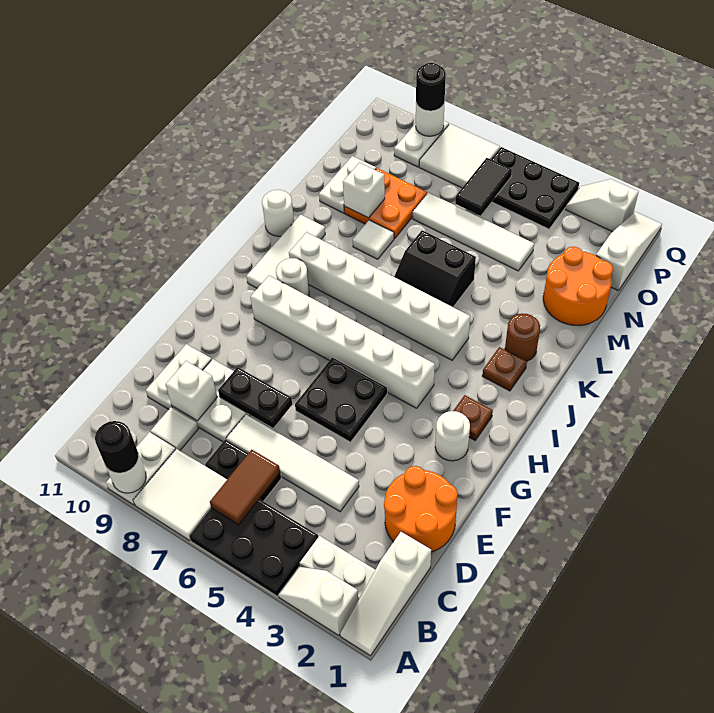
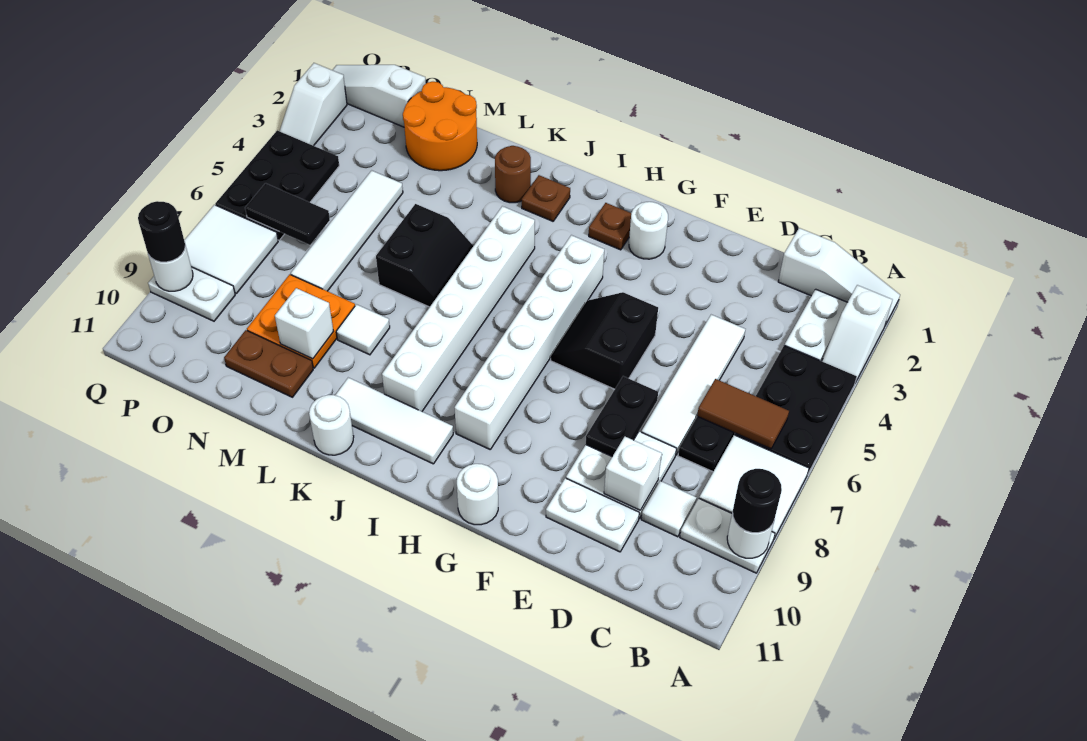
orange round brick D1:E2 level 1 -> none
black plate F5:G6 level 1 -> black slope F5:G6 level 1 top F
white round brick I9 level 1 -> white round brick G11 level 1
white plate M10:N10 level 1 -> brown plate M10:N10 level 1

